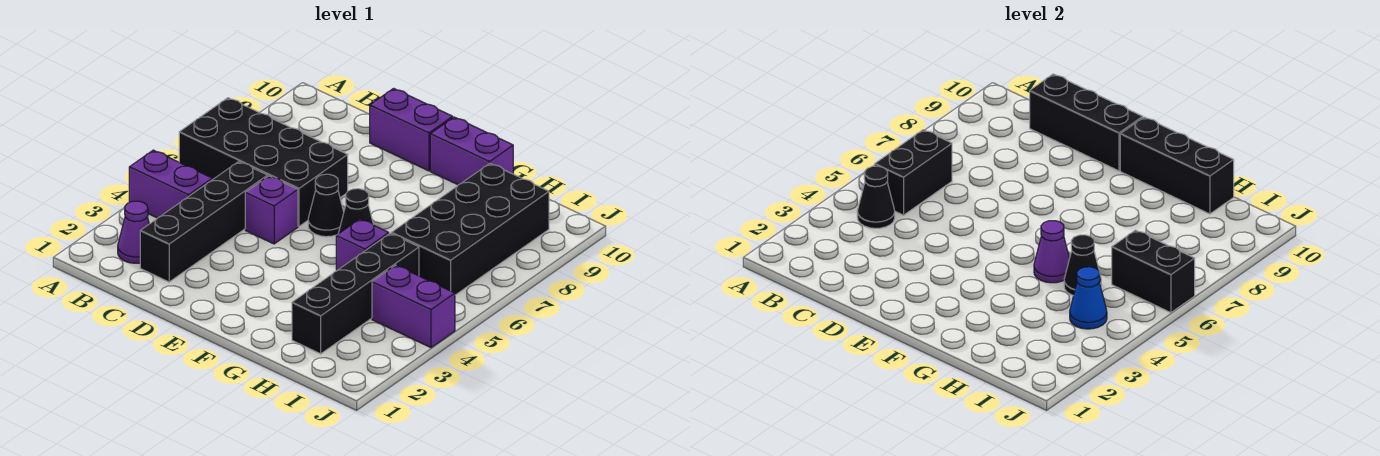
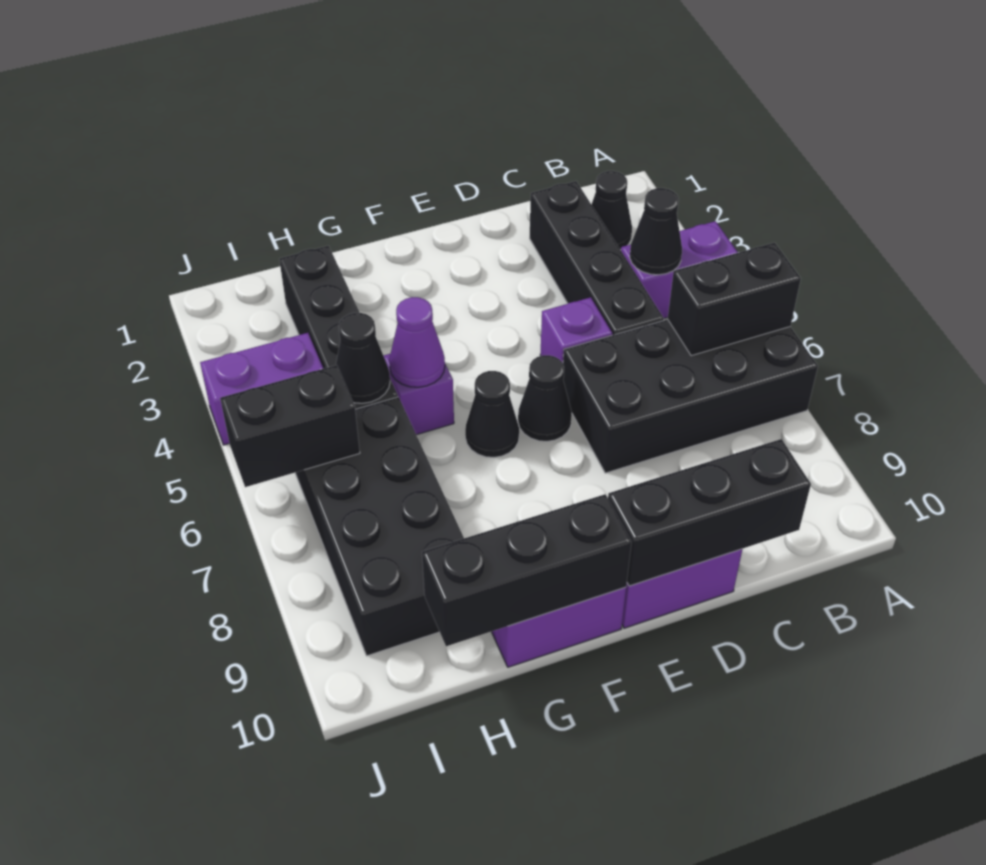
purple cone B2 level 1 -> black cone B2 level 1
black brick B5:B6 level 2 -> black brick A6:B6 level 2
blue cone I4 level 2 -> none

